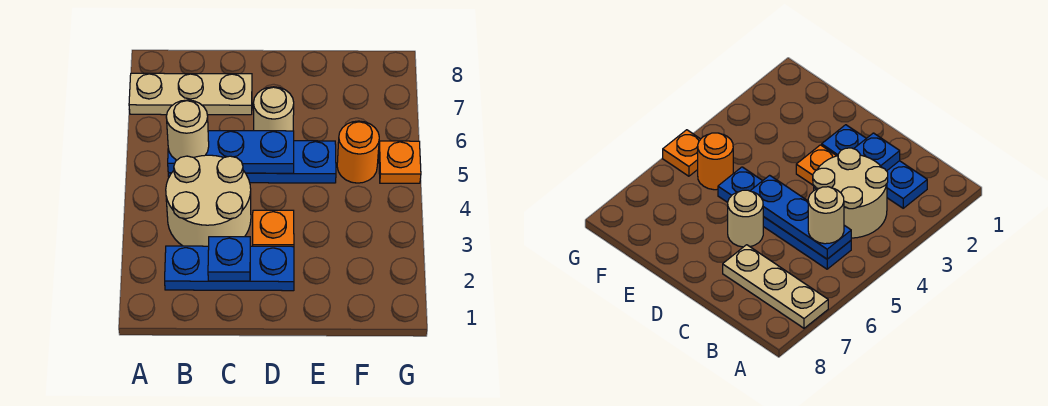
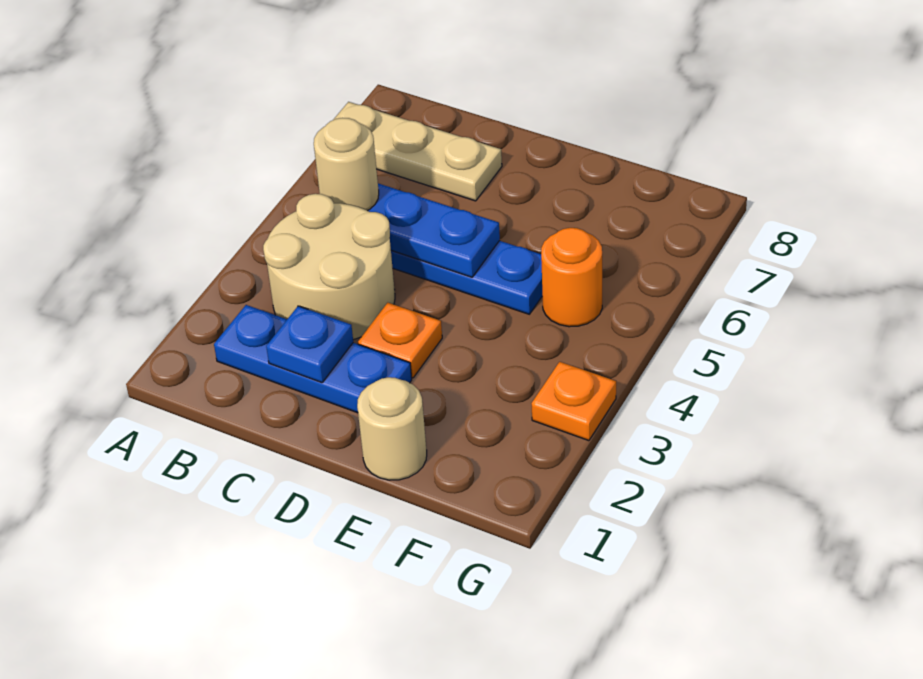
tan round brick D6 level 1 -> tan round brick E1 level 1
orange plate G5 level 1 -> orange plate G3 level 1

